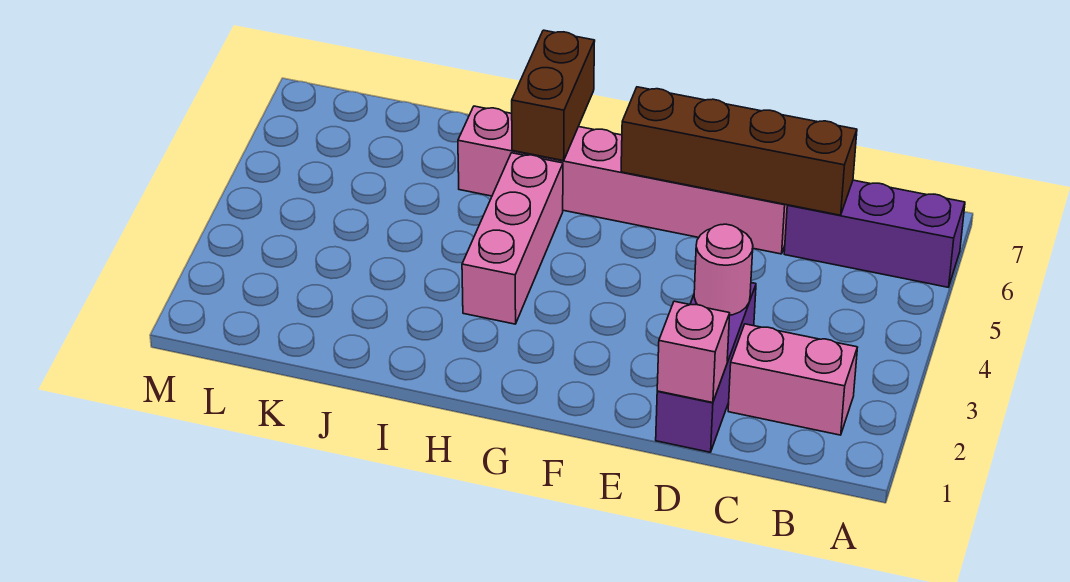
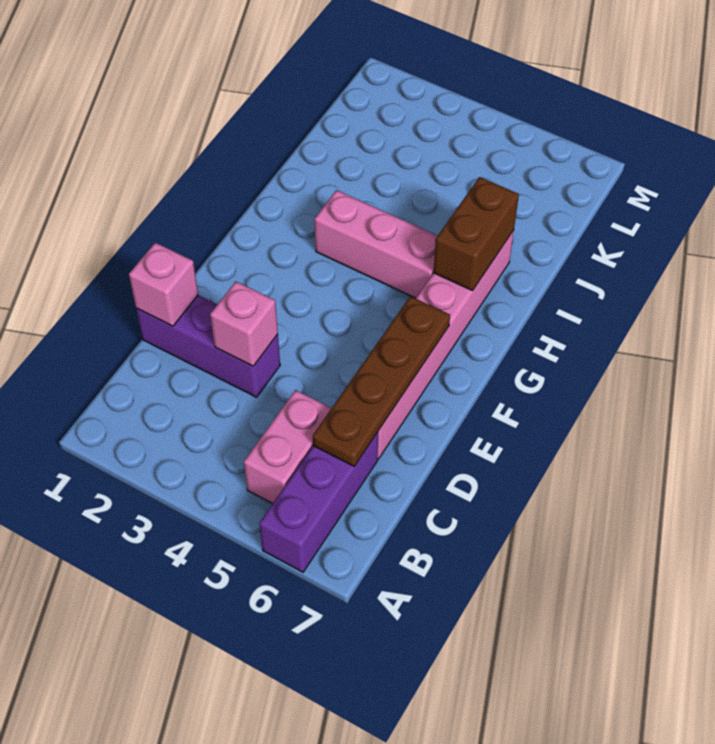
pink brick B2:C2 level 1 -> pink brick B5:C5 level 1
brown brick C6:F6 level 2 -> brown plate C6:F6 level 2
pink round brick D3 level 2 -> pink brick D3 level 2
brown brick H6:H7 level 2 -> brown brick H6:I6 level 2

